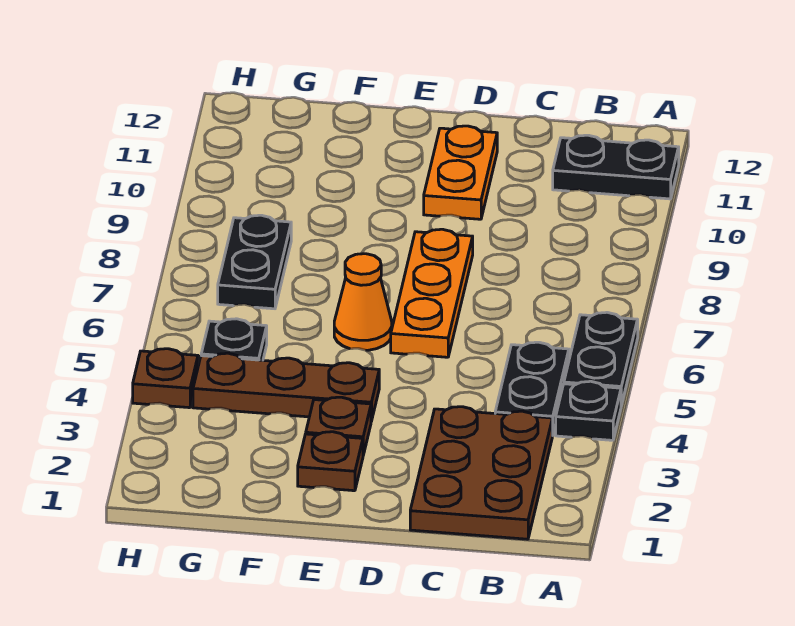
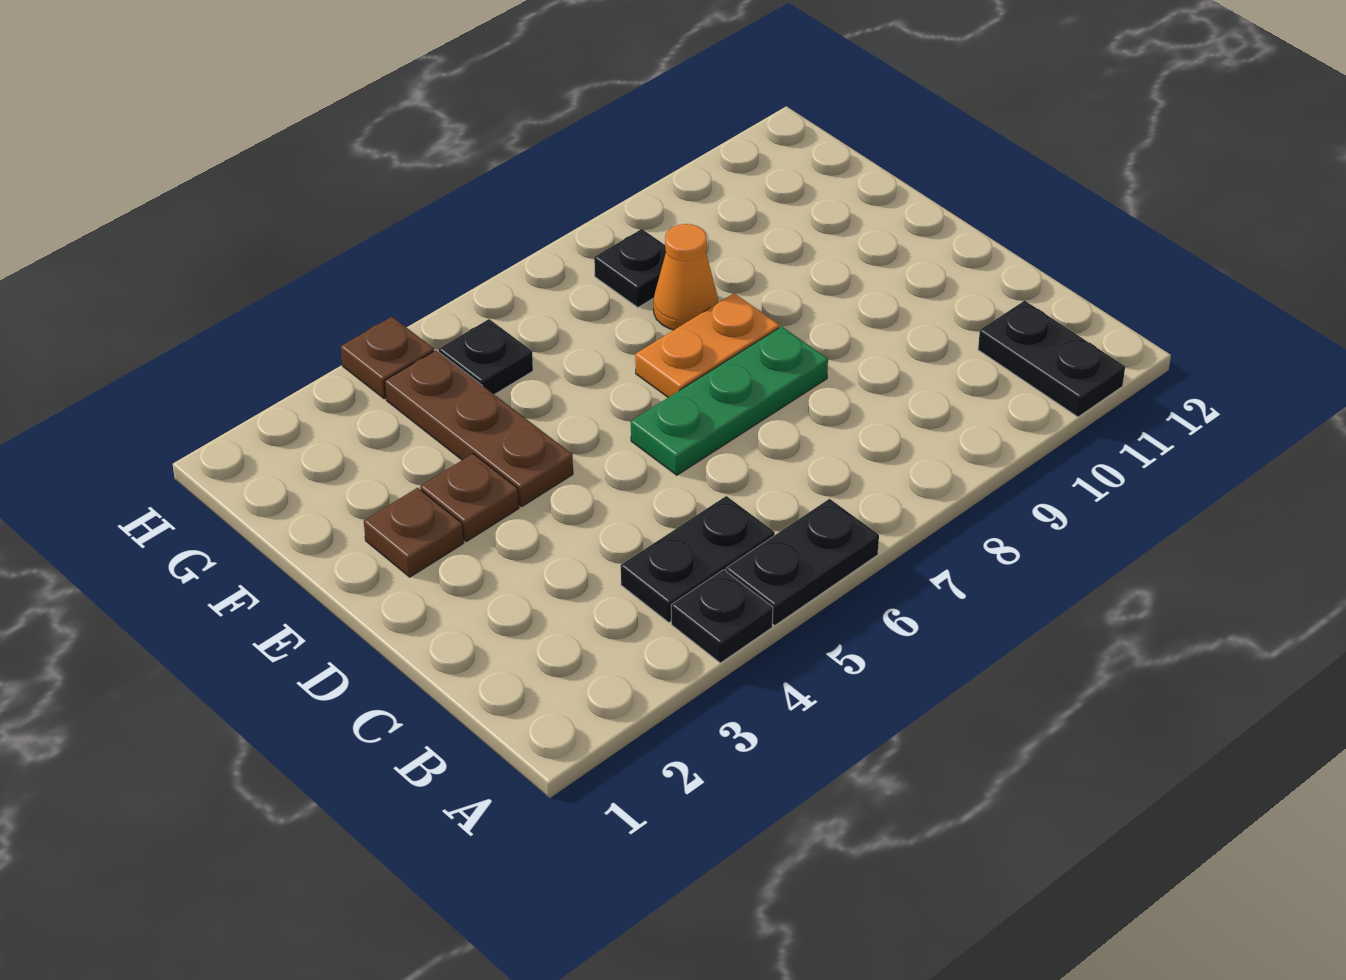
brown plate B1:C3 level 1 -> none
orange plate D6:D8 level 1 -> green plate D6:D8 level 1
orange plate D10:D11 level 1 -> orange plate E7:E8 level 1
orange cone E6 level 1 -> orange cone F8 level 1
black plate G7:G8 level 1 -> black plate G8 level 1

